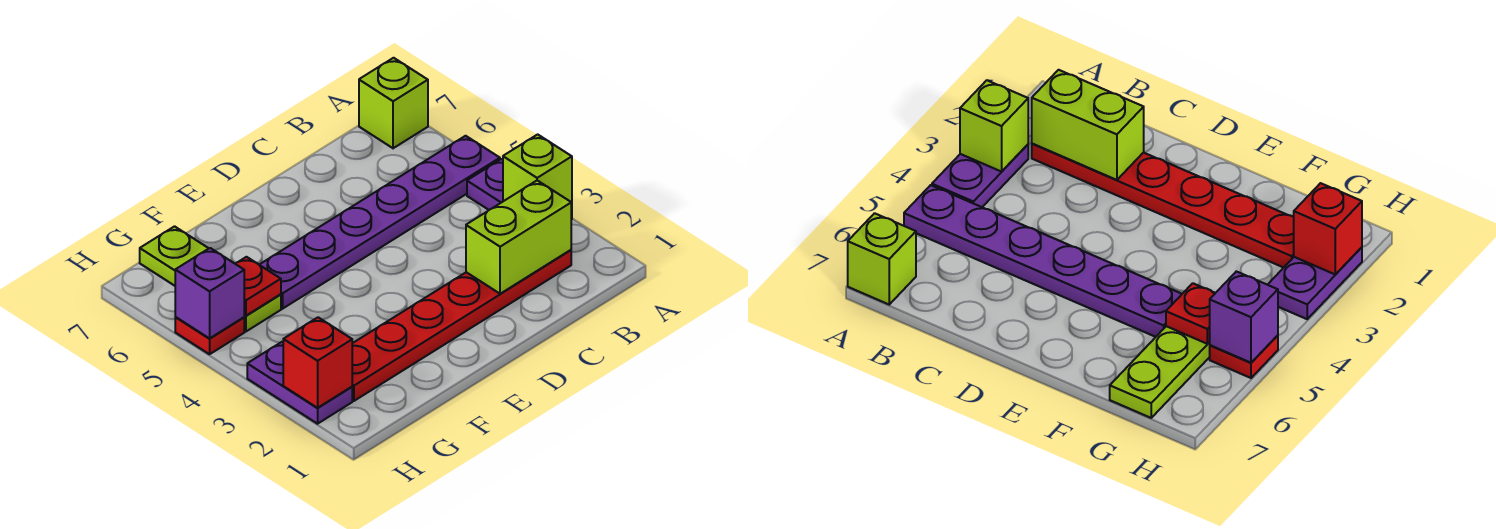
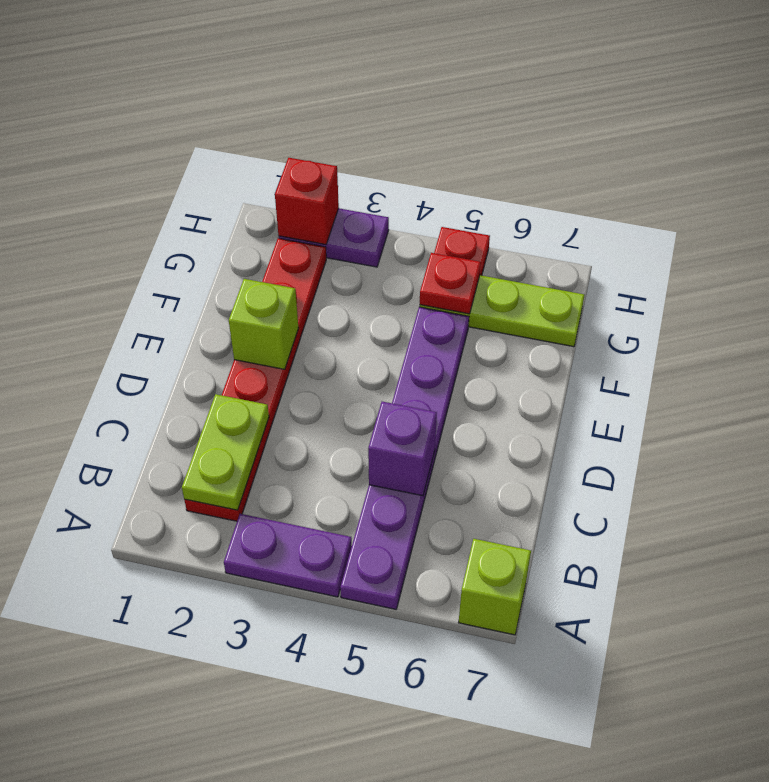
lime brick A3 level 2 -> lime brick E2 level 2
lime brick B2:C2 level 2 -> lime plate B2:C2 level 2
purple brick H5 level 2 -> purple brick C5 level 2

